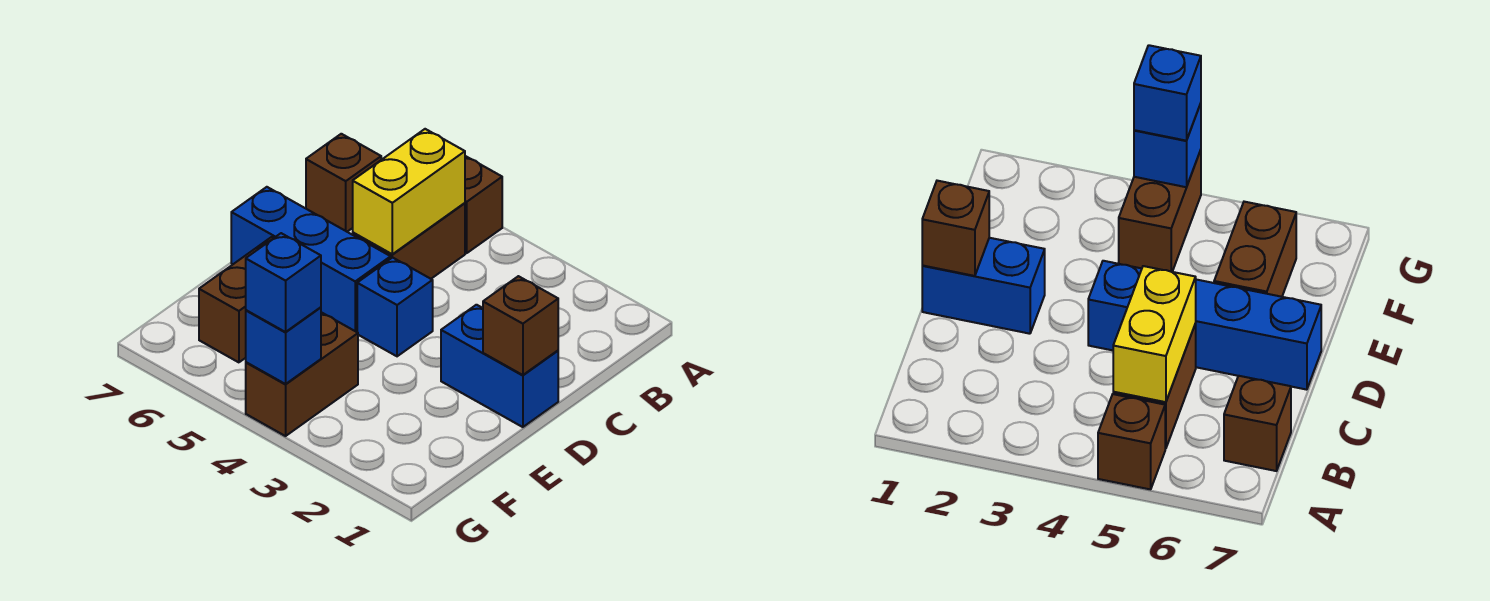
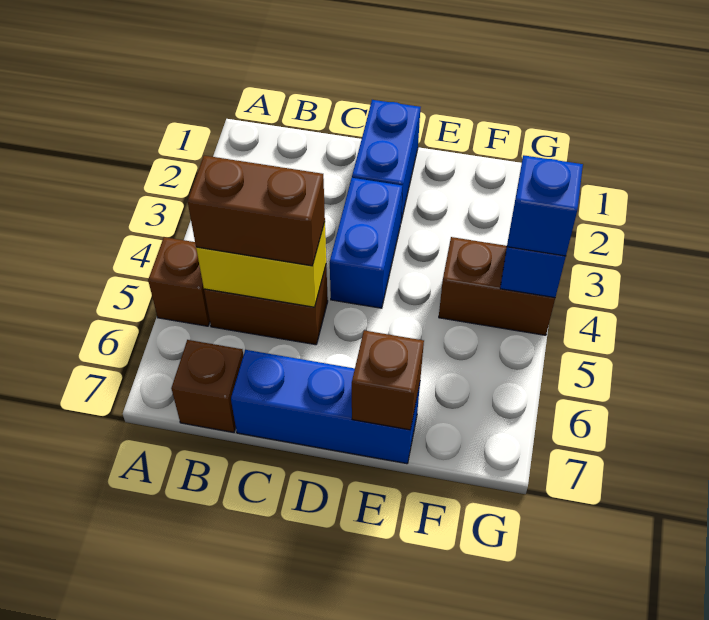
brown brick D1 level 2 -> brown brick E7 level 2
blue brick D4 level 1 -> blue brick D3:D4 level 1
blue brick D5:D7 level 1 -> blue brick C7:E7 level 1
brown brick E6:F6 level 1 -> brown brick B5:C5 level 3

